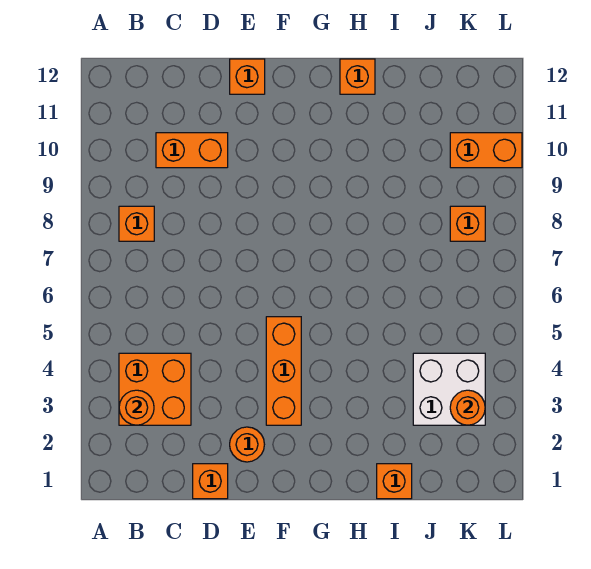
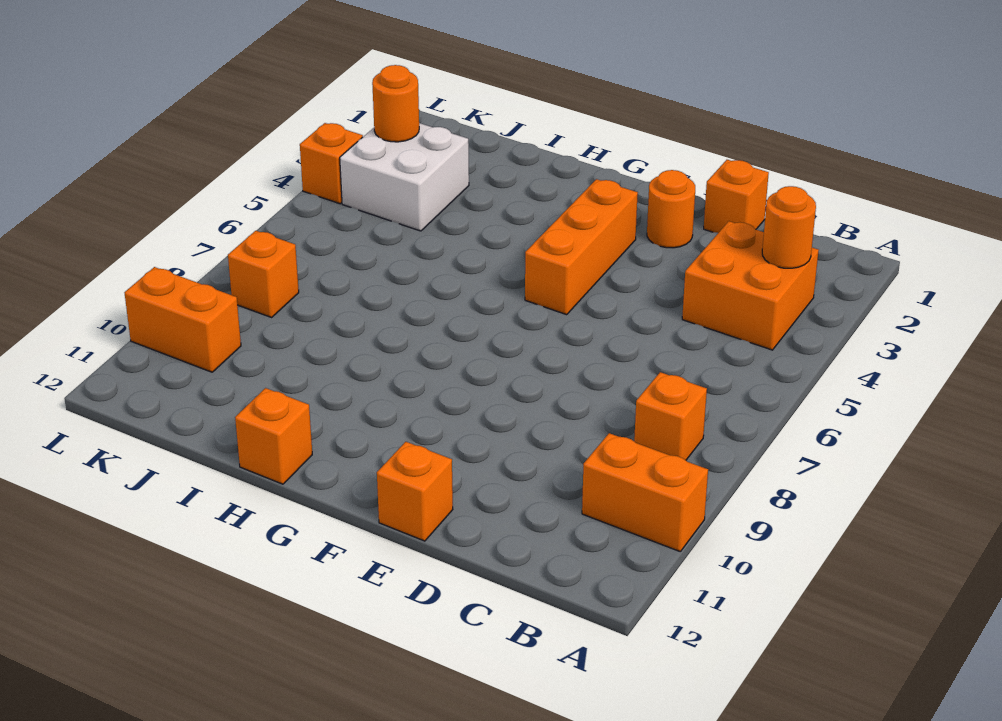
orange brick C10:D10 level 1 -> orange brick A10:B10 level 1
orange brick I1 level 1 -> orange brick L4 level 1

